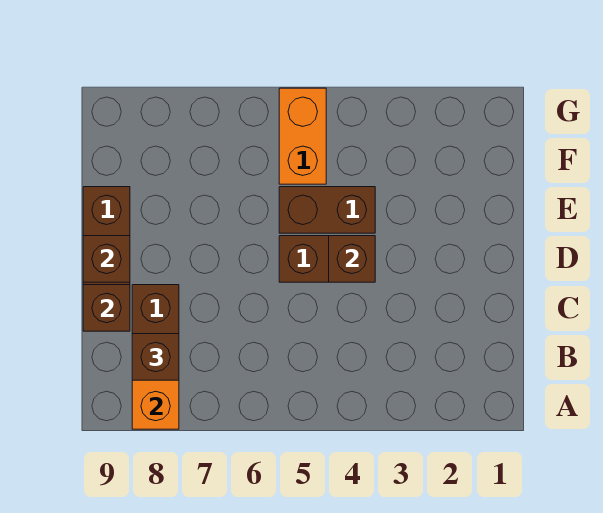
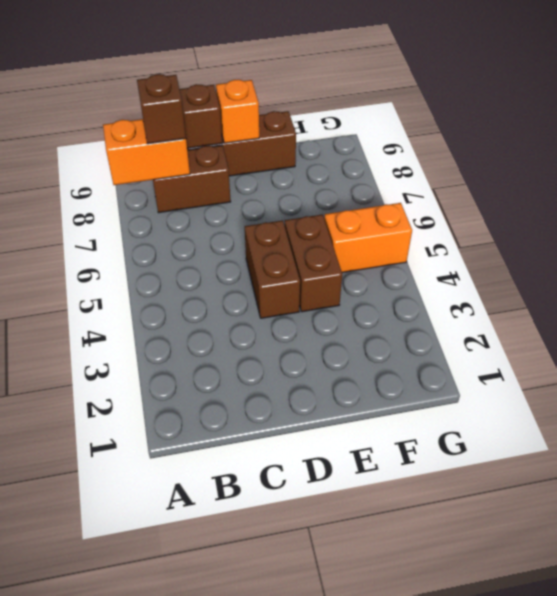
brown brick D4 level 2 -> none
brown brick D9 level 2 -> orange brick D9 level 2

